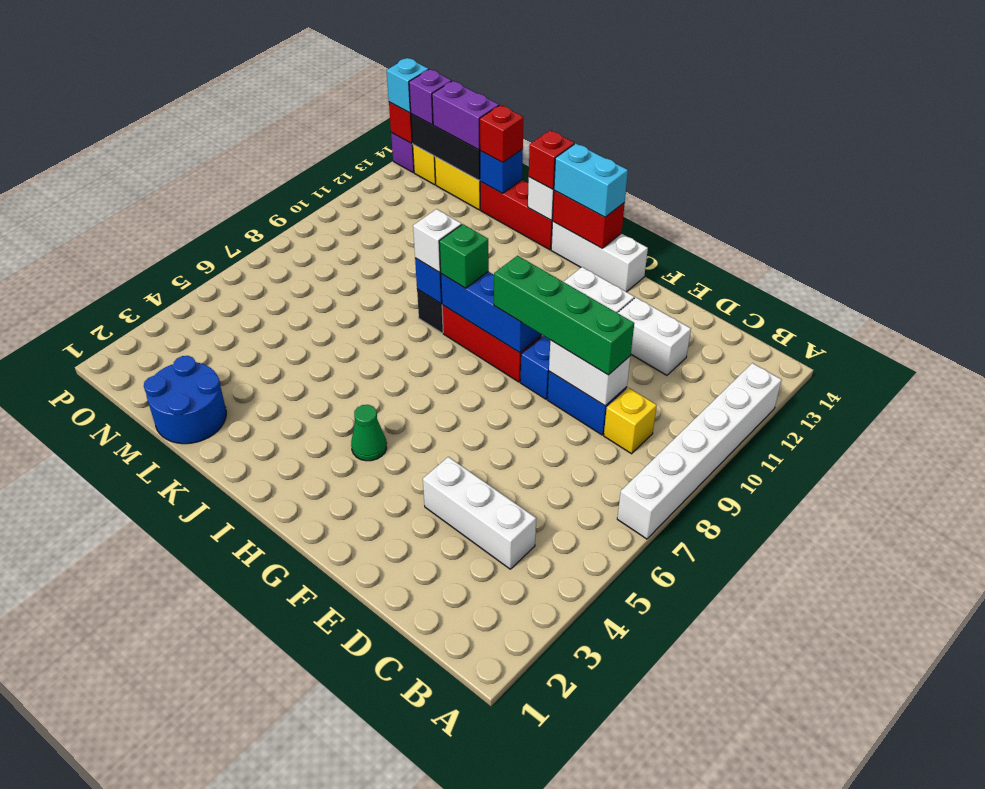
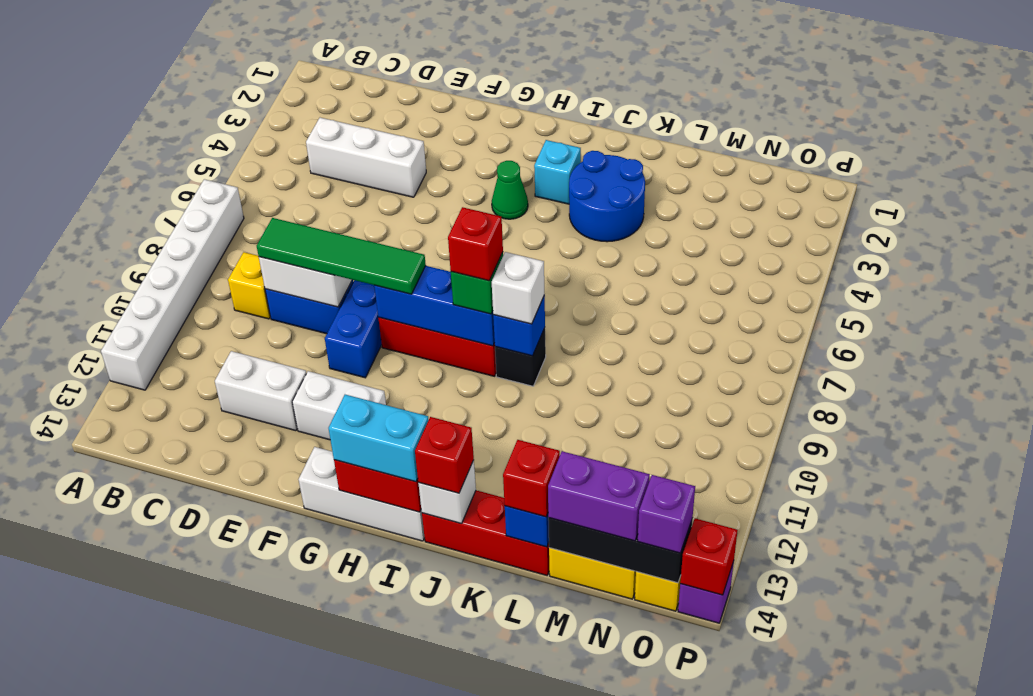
green brick D9:G9 level 3 -> green tile D9:G9 level 3
none -> red brick I9 level 4
blue round brick L1:M2 level 1 -> blue round brick J3:K4 level 1
cyan brick P14 level 3 -> cyan brick I3 level 1

